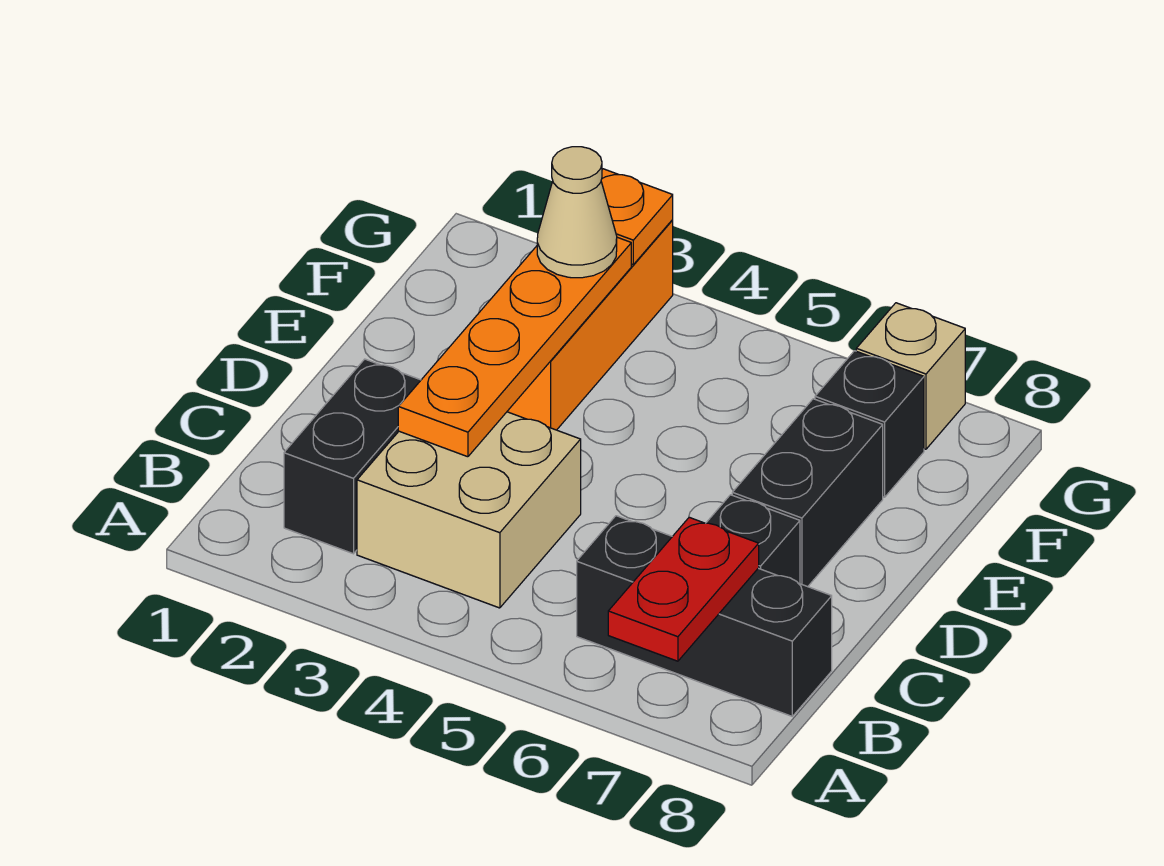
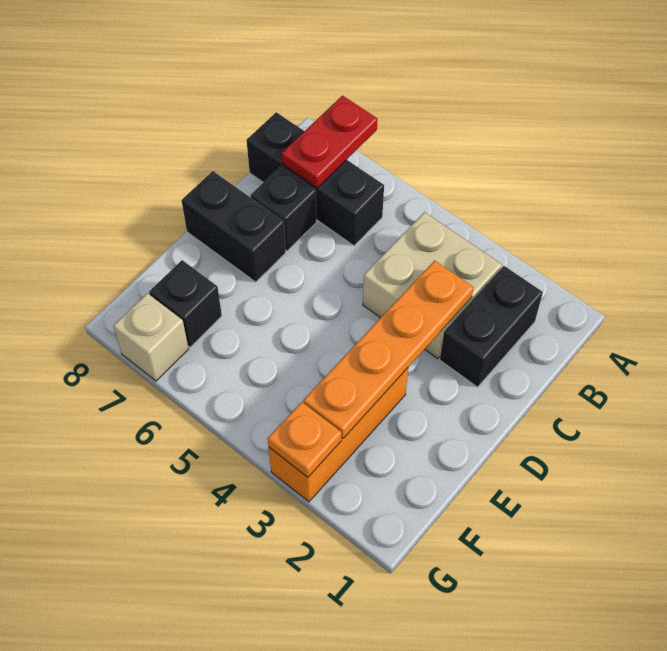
black brick D7:E7 level 1 -> black brick D7:D8 level 1
tan cone F3 level 3 -> none

